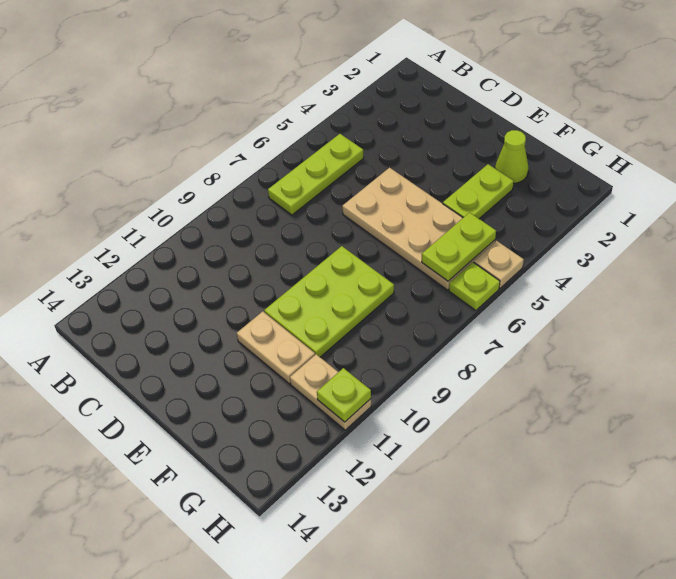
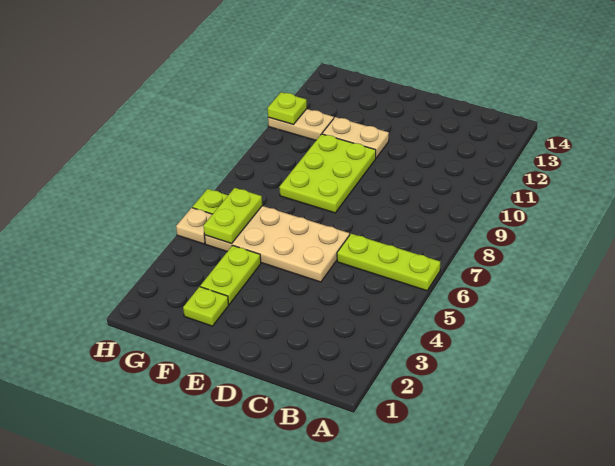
lime plate B5:B7 level 1 -> lime plate A6:C6 level 1
lime cone F2 level 1 -> lime plate F2 level 1

